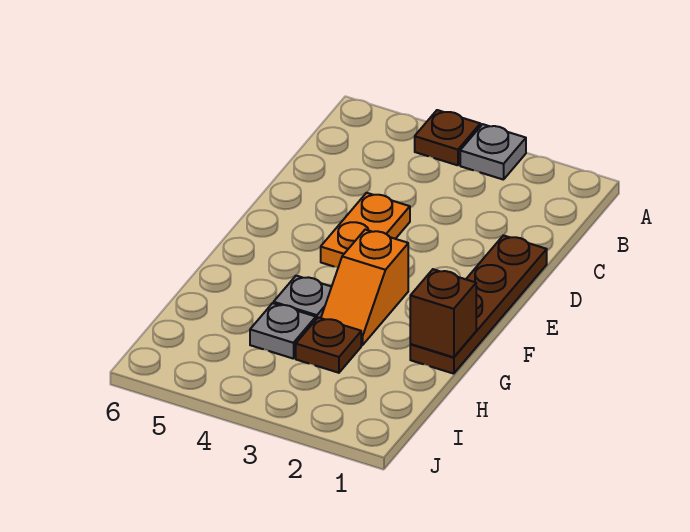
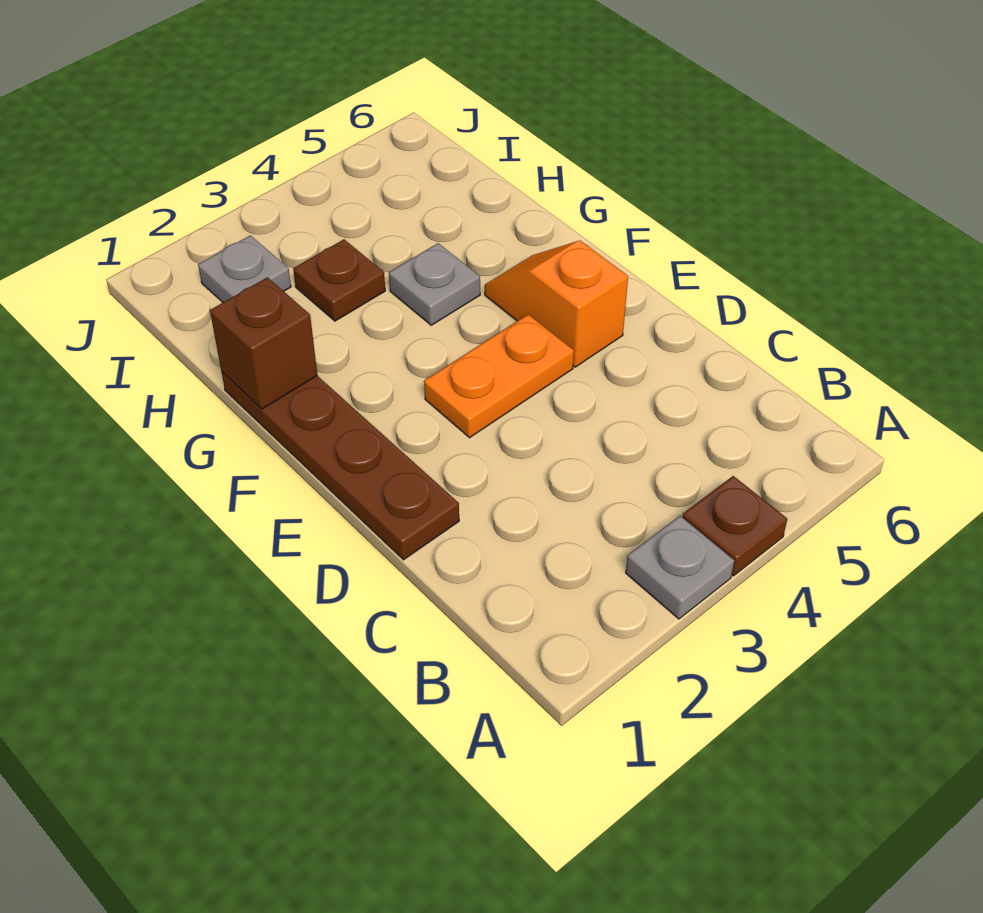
orange plate D4:E4 level 1 -> orange plate E3:E4 level 1
orange slope F3:G3 level 1 top F -> orange slope E5:F5 level 1 top E
grey plate H4 level 1 -> grey plate I2 level 1

